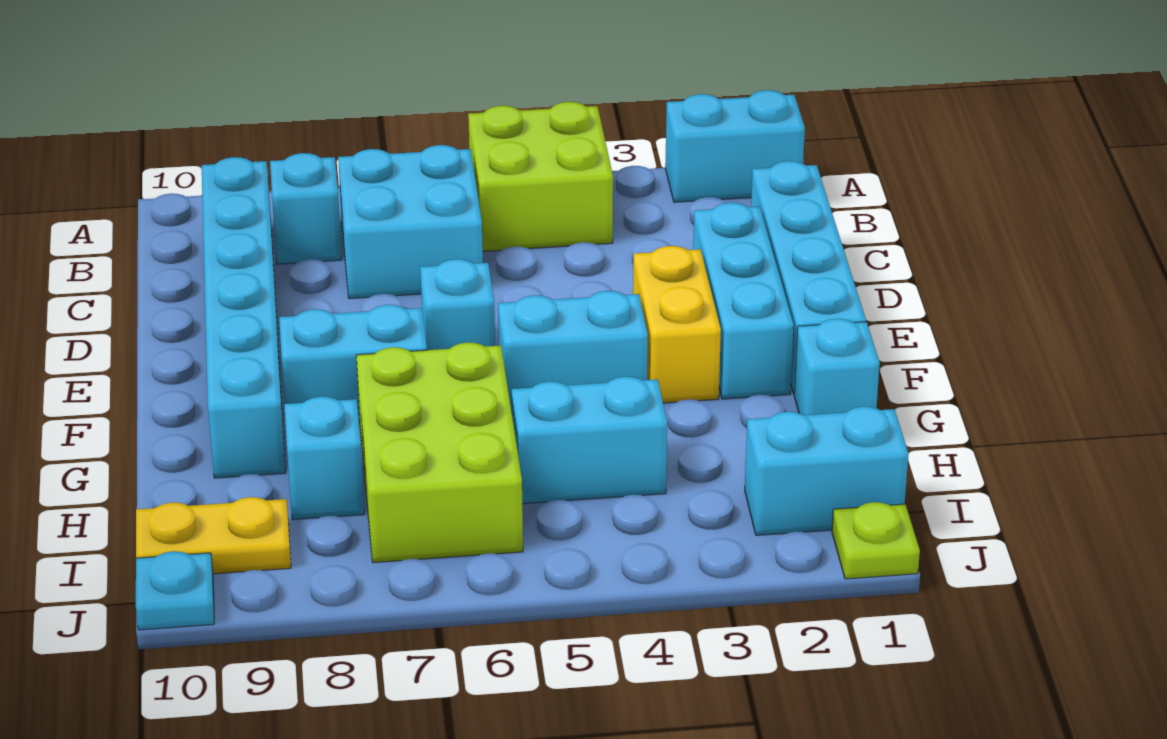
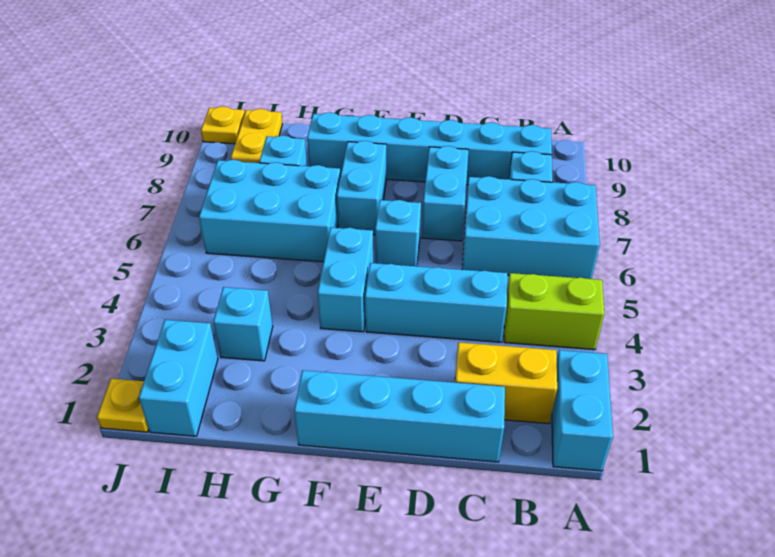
lime brick A4:B5 level 1 -> lime brick A4:B4 level 1
cyan brick B6:C7 level 1 -> cyan brick A6:C7 level 1
cyan brick D2:F2 level 1 -> cyan brick C4:E4 level 1
yellow brick E3:F3 level 1 -> yellow brick B2:C2 level 1
cyan brick G1 level 1 -> cyan brick H3 level 1
lime brick G6:I7 level 1 -> cyan brick G6:I7 level 1
cyan brick H4:H5 level 1 -> cyan brick D7:D8 level 1
lime plate J1 level 1 -> yellow plate J1 level 1
cyan plate J10 level 1 -> yellow plate J10 level 1

